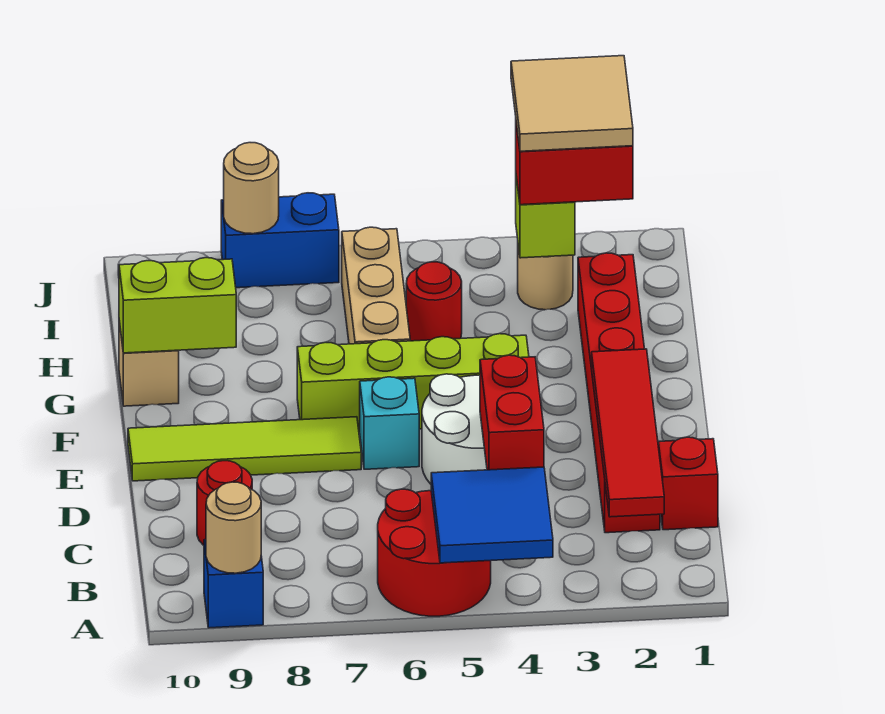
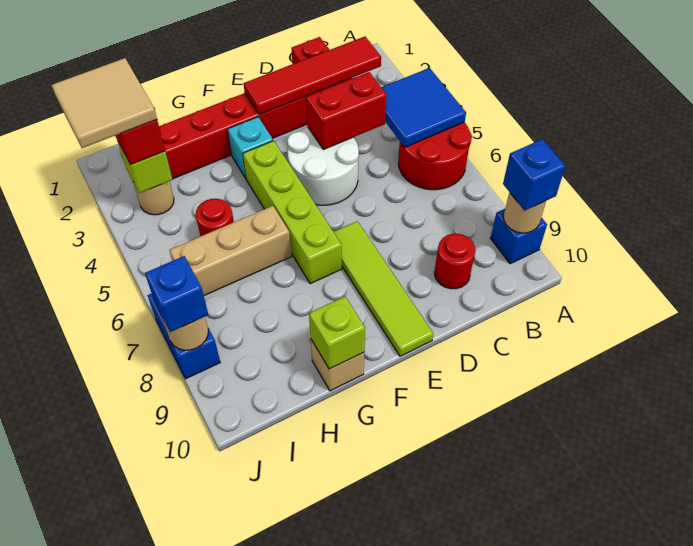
none -> blue brick A9 level 3
cyan brick E6 level 1 -> cyan brick F3 level 1
lime brick G9:G10 level 2 -> lime brick G10 level 2
none -> blue brick J8 level 3

